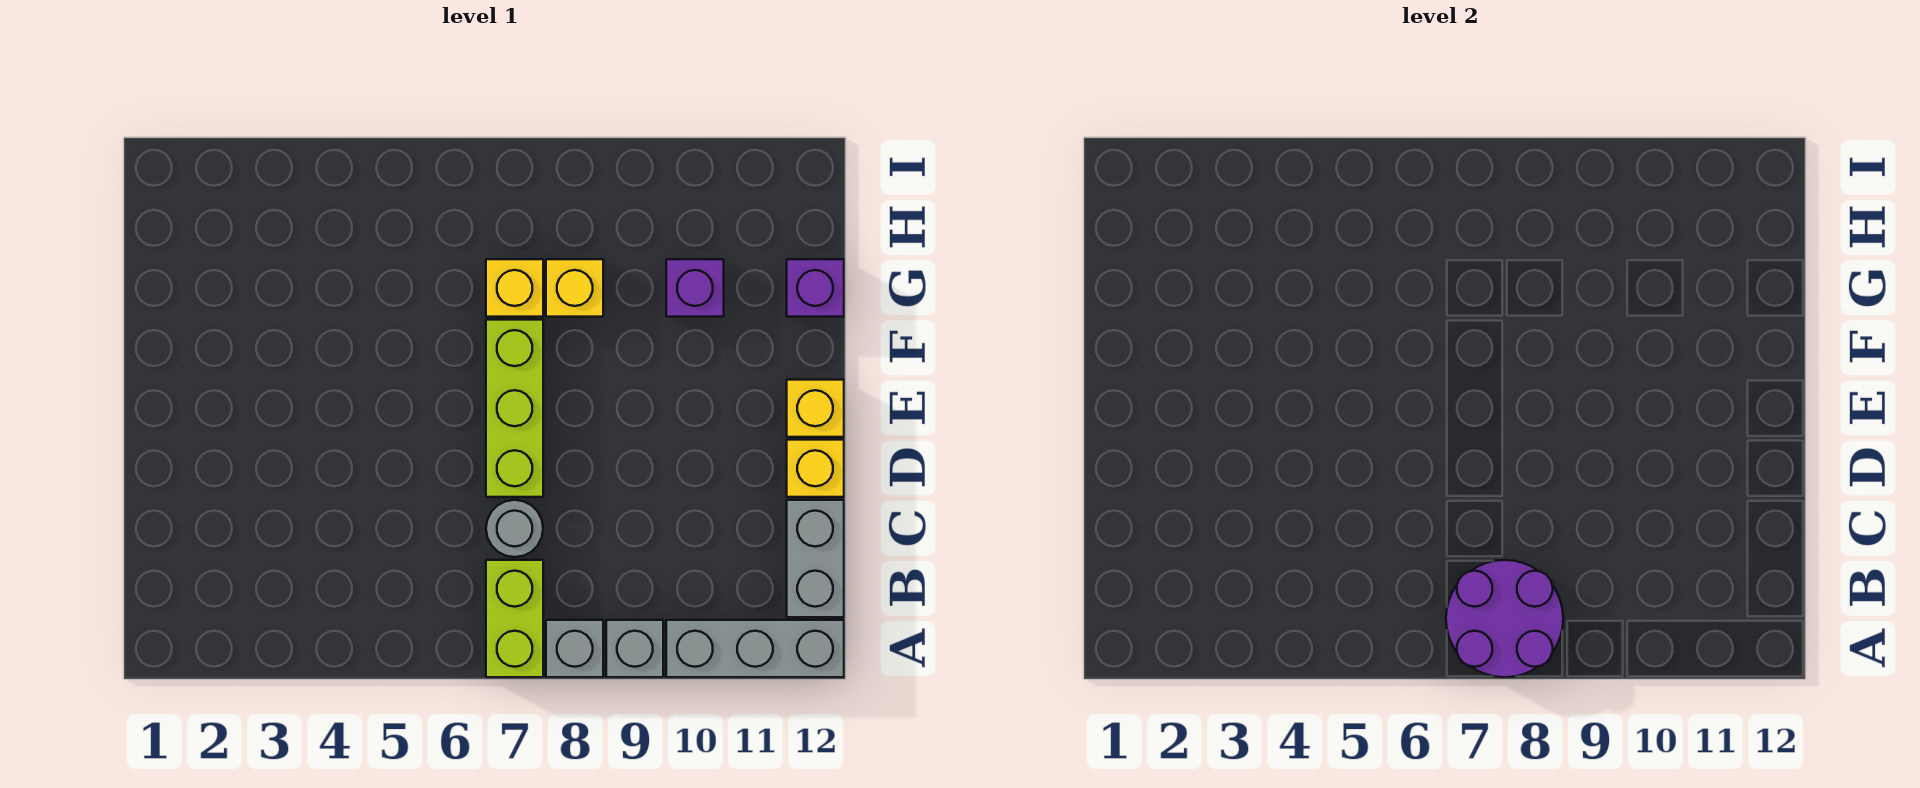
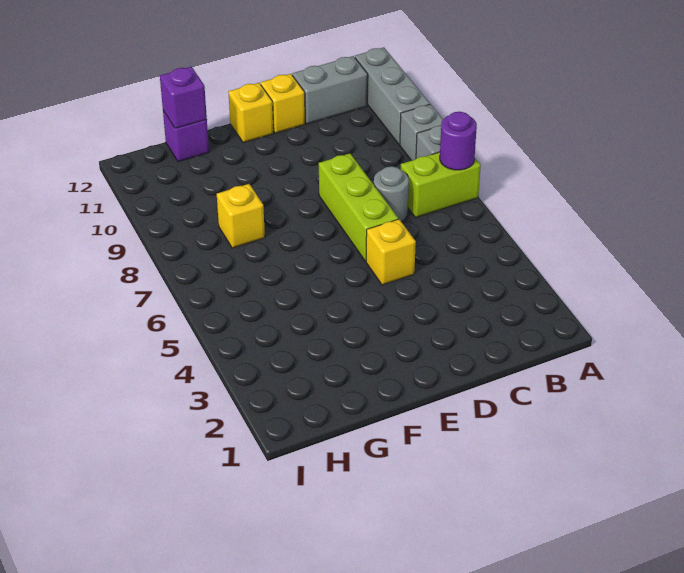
purple round brick A7:B8 level 2 -> purple round brick A7 level 2
lime brick D7:F7 level 1 -> lime brick D6:D8 level 1
yellow brick G7 level 1 -> yellow brick D5 level 1
purple brick G10 level 1 -> purple brick G12 level 2

